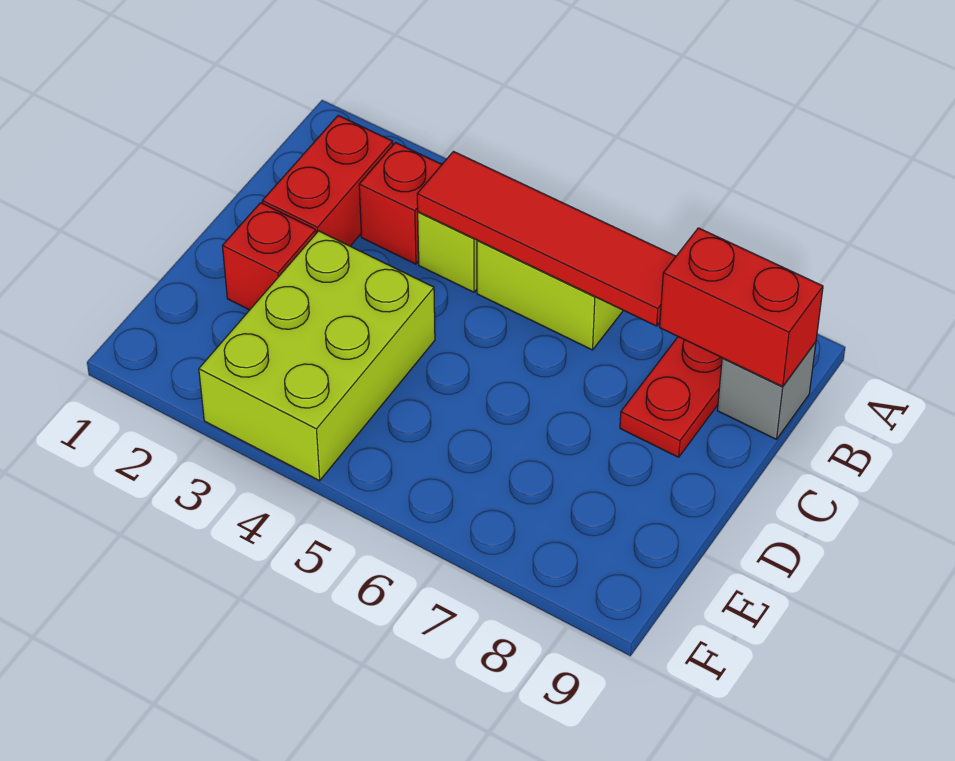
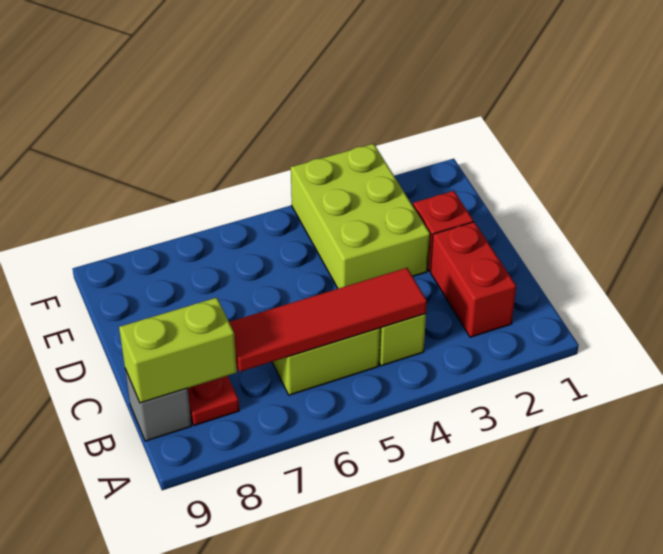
red brick B3 level 1 -> none
red brick B8:B9 level 2 -> lime brick B8:B9 level 2

